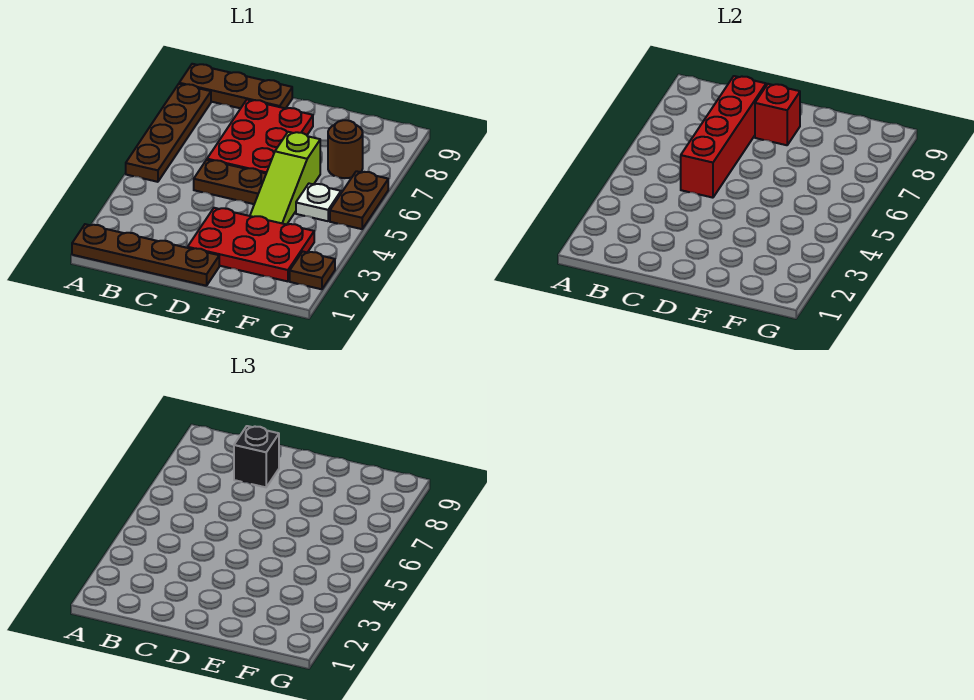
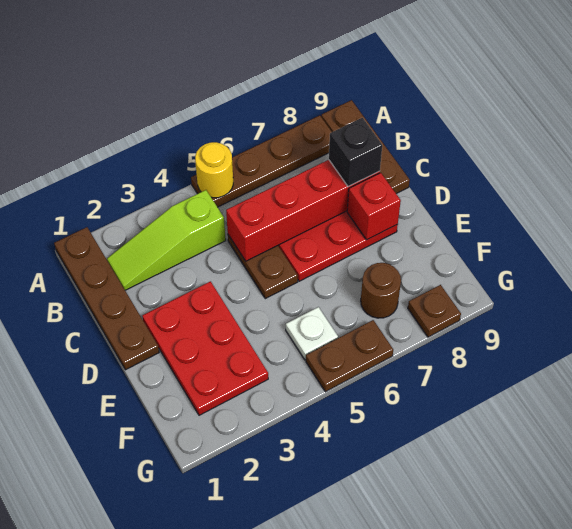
none -> yellow round brick A5 level 2
lime slope E4:E6 level 1 top 6 -> lime slope B2:B4 level 1 top 4
brown plate G2 level 1 -> brown plate G8 level 1

